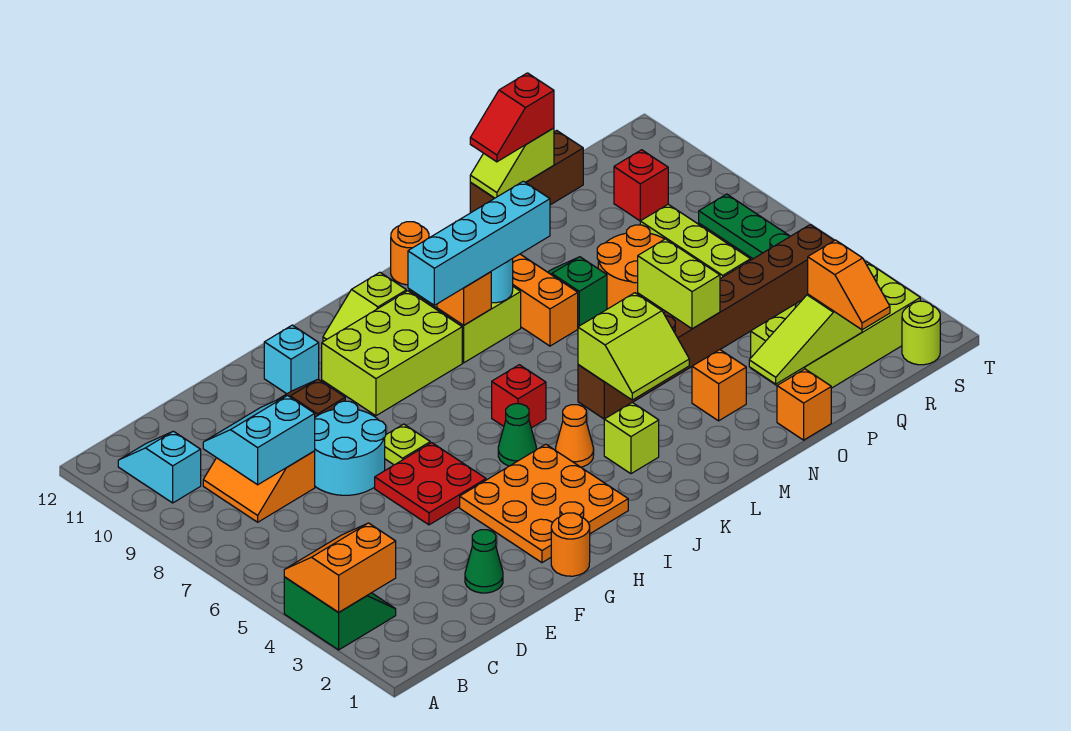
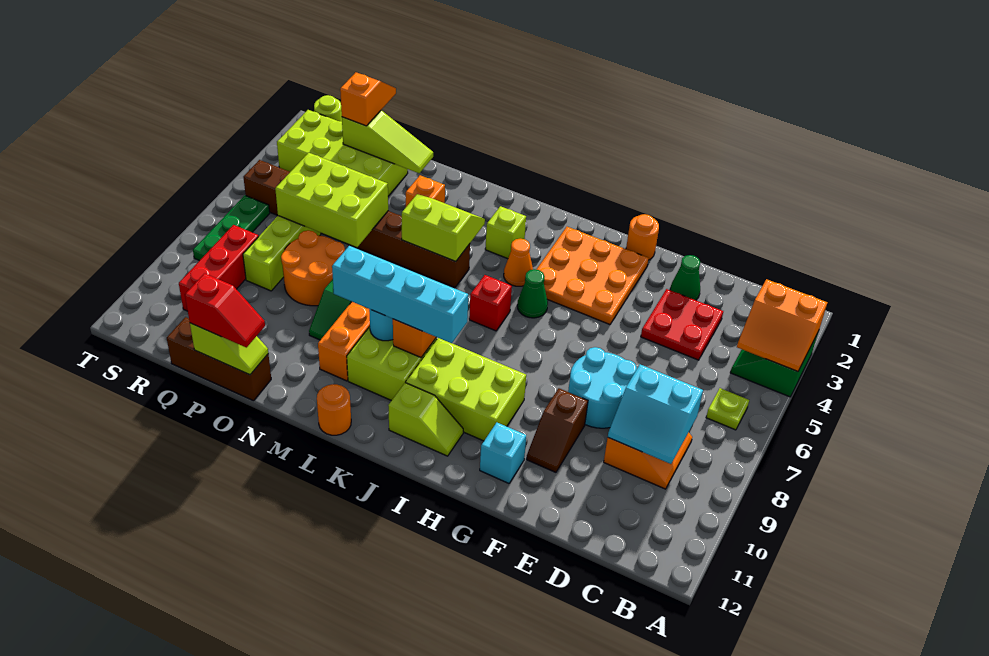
cyan slope B10:B11 level 1 top 10 -> none
red plate F5:G6 level 1 -> red plate D3:E4 level 1
lime plate G7 level 1 -> lime plate B6 level 1
orange brick O1 level 1 -> none
lime brick O5:O6 level 2 -> lime brick O5:Q6 level 2
red brick R10 level 1 -> red brick R8:R10 level 1

